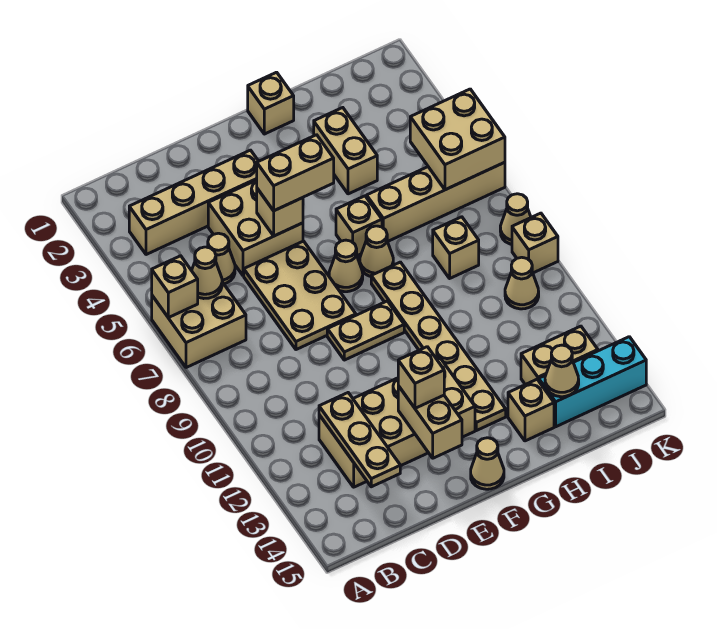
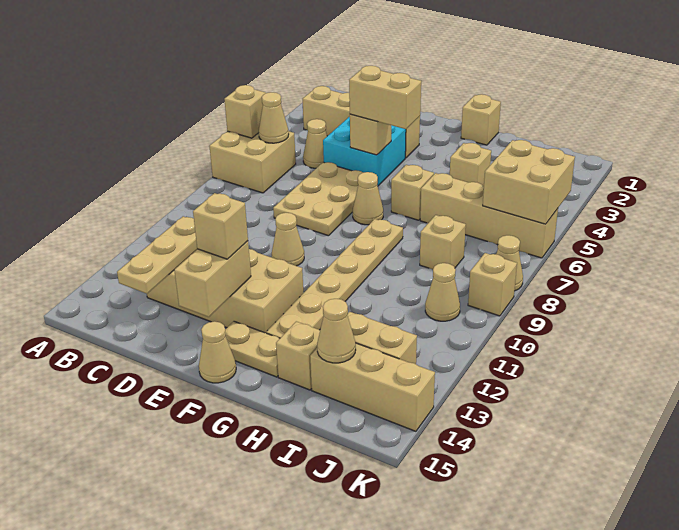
tan brick D4:E5 level 1 -> cyan brick D4:E5 level 1
tan plate E9:F9 level 1 -> tan plate F14:G14 level 1
tan cone G7 level 1 -> tan cone E10 level 1
tan brick H3:H4 level 1 -> tan brick H4 level 1
cyan brick I14:K14 level 1 -> tan brick I14:K14 level 1

